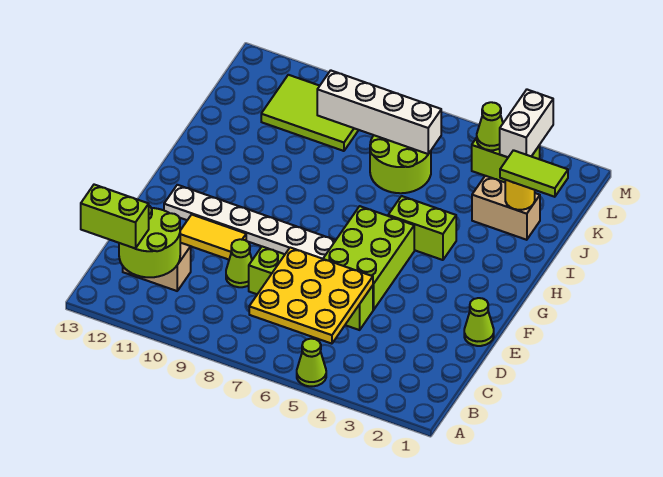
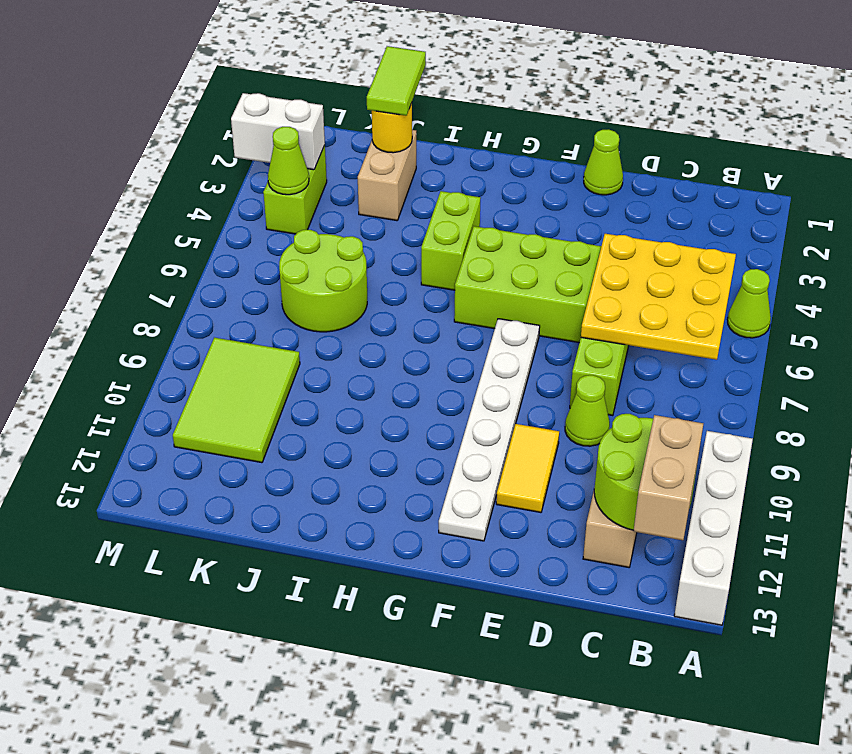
lime brick B12:B13 level 3 -> tan brick B12:B13 level 3
white brick K6:K9 level 2 -> white brick A10:A13 level 1

